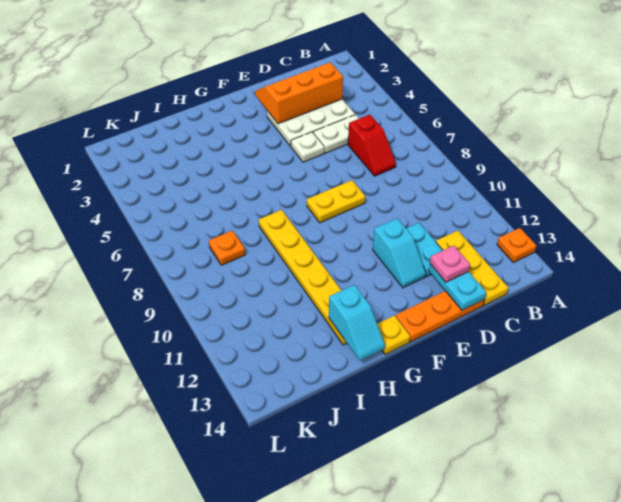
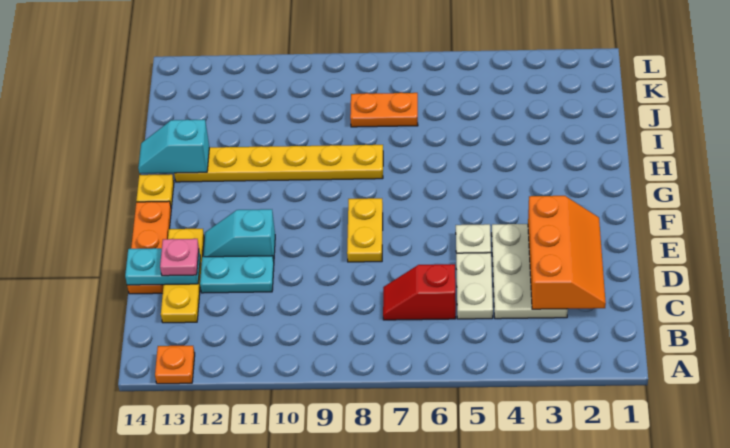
yellow plate C12:C14 level 1 -> yellow plate C13:E13 level 1
orange plate J8 level 1 -> orange plate J7:J8 level 1

